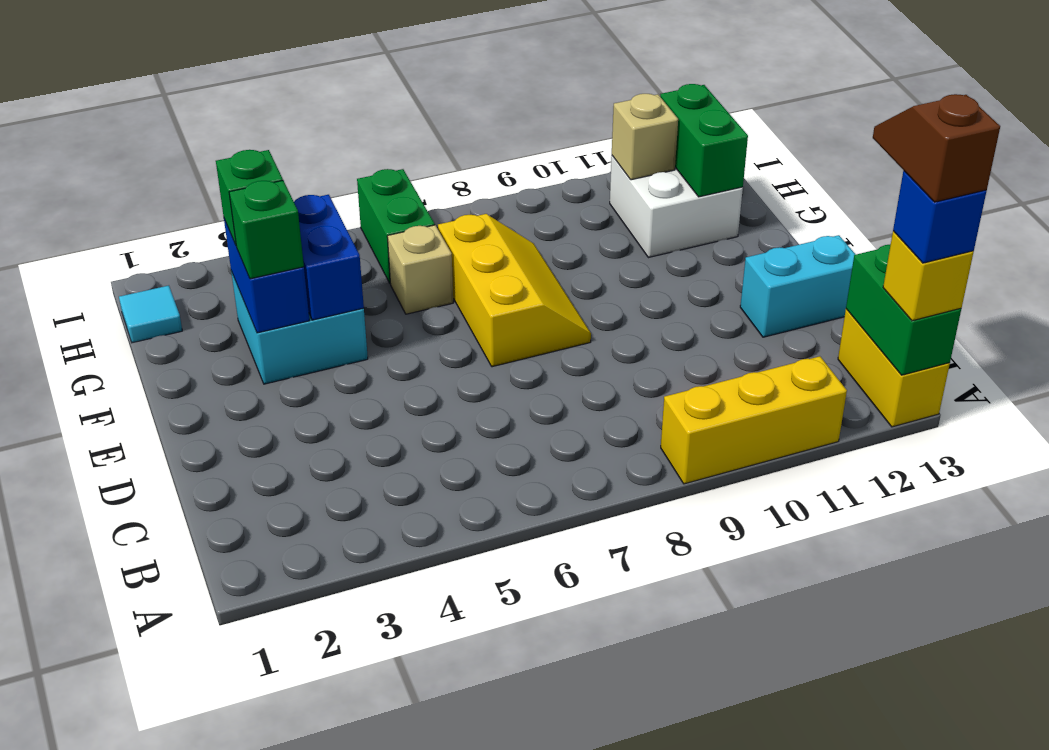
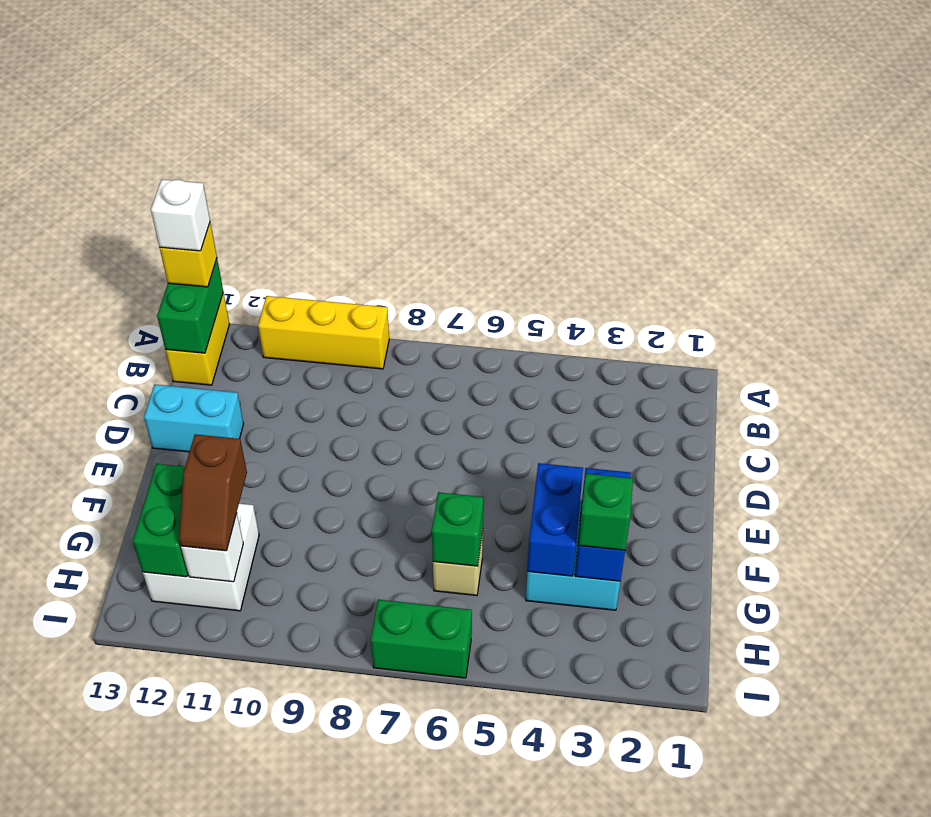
blue brick A13 level 4 -> white brick A13 level 4
brown slope A13:B13 level 5 top A -> brown slope G11:H11 level 3 top G
yellow slope E7:G8 level 1 top 7 -> none
green brick F3 level 3 -> green brick G6 level 2
cyan tile H1 level 1 -> none
green brick H6:I6 level 1 -> green brick I6:I7 level 1
tan brick H11 level 2 -> white brick H11 level 2

